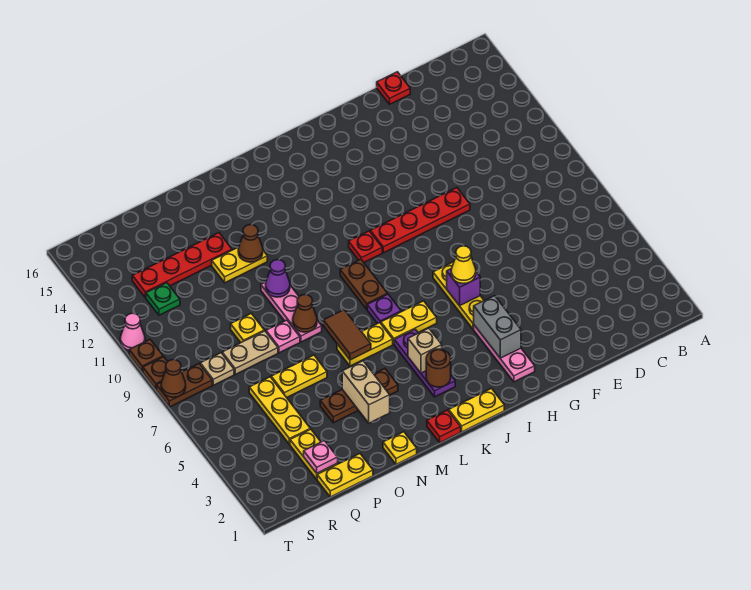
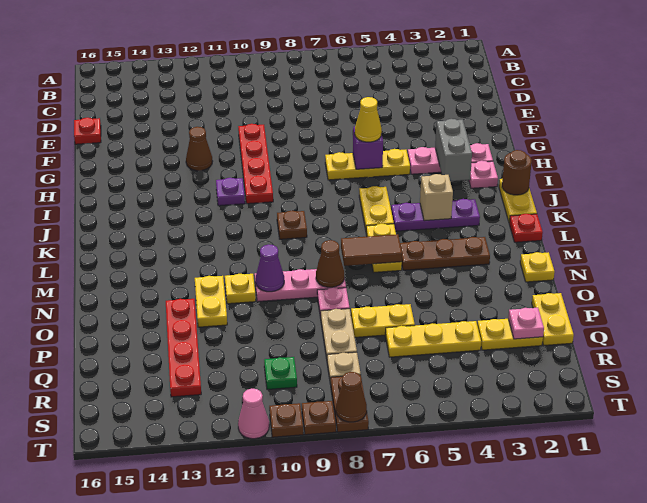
grey brick H3:H4 level 2 -> grey brick H3:I3 level 2
none -> pink plate I2 level 1
red plate J10 level 1 -> none
brown round brick K3 level 2 -> brown round brick J1 level 2
purple plate K7 level 1 -> purple plate I11 level 1
brown plate K8:K9 level 1 -> brown plate K9 level 1
brown plate M4:O4 level 1 -> brown plate M3:M5 level 1
tan brick N3:N4 level 2 -> none
brown cone N12 level 2 -> brown cone G12 level 1
yellow plate O6:P6 level 1 -> yellow plate P6:P7 level 1
yellow plate P9 level 1 -> yellow plate N11 level 1
green plate R12 level 1 -> green plate R10 level 1

